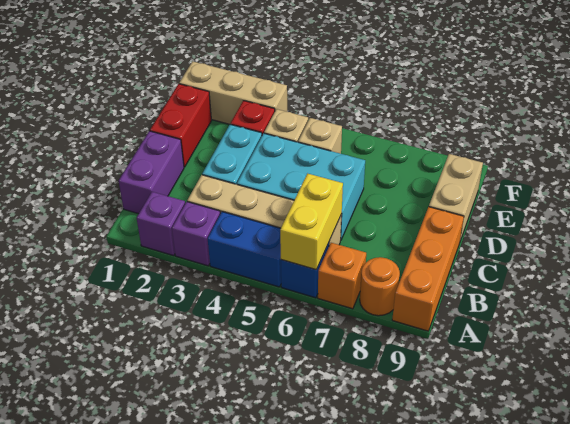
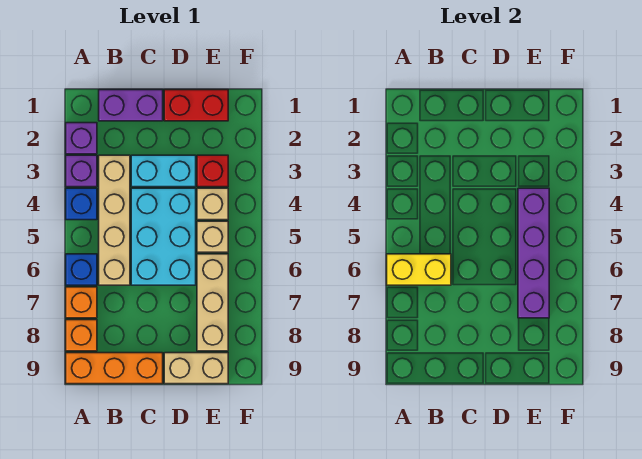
blue brick A4:A5 level 1 -> blue brick A4 level 1
orange round brick A8 level 1 -> orange brick A8 level 1
none -> purple brick E4:E7 level 2
tan brick F1:F3 level 1 -> tan brick E6:E8 level 1

